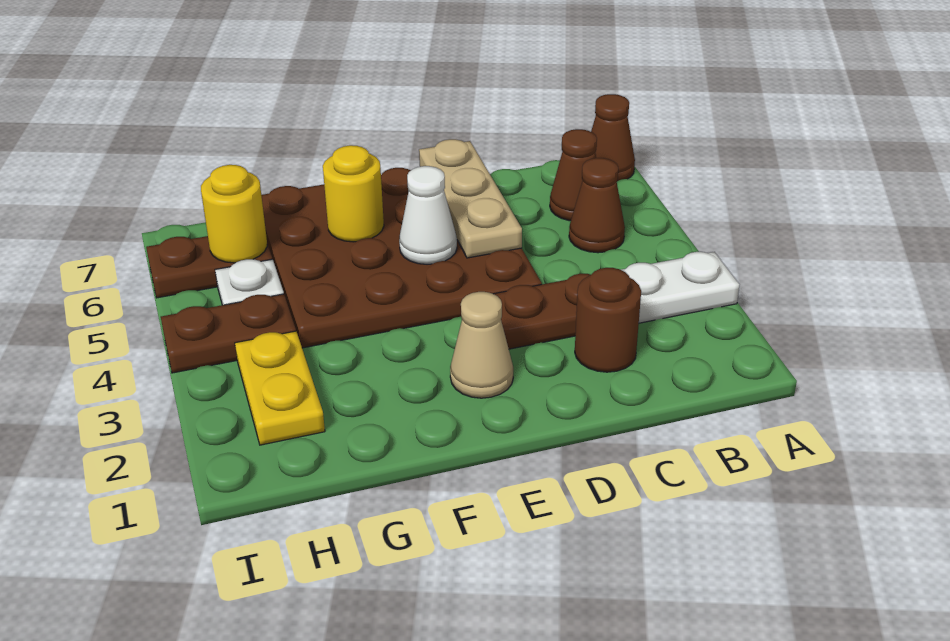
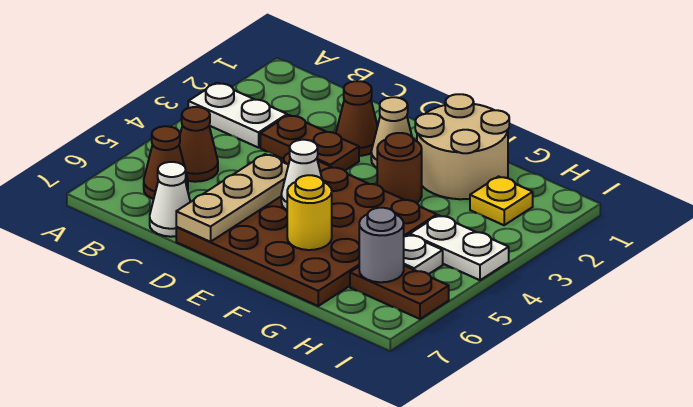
brown cone A7 level 1 -> brown cone D2 level 1
brown round brick C2 level 1 -> brown round brick F3 level 1
none -> white cone C7 level 1
none -> tan round brick F1:G2 level 1
yellow plate H2:H3 level 1 -> yellow plate H2 level 1
brown plate H4:I4 level 1 -> white plate H4:I4 level 1
yellow round brick H6 level 2 -> grey round brick H6 level 2

